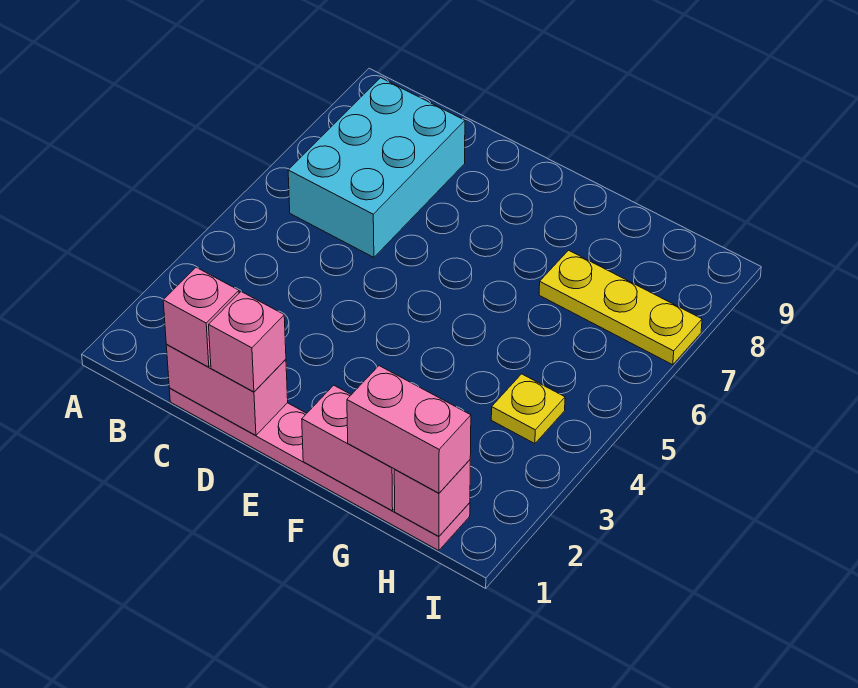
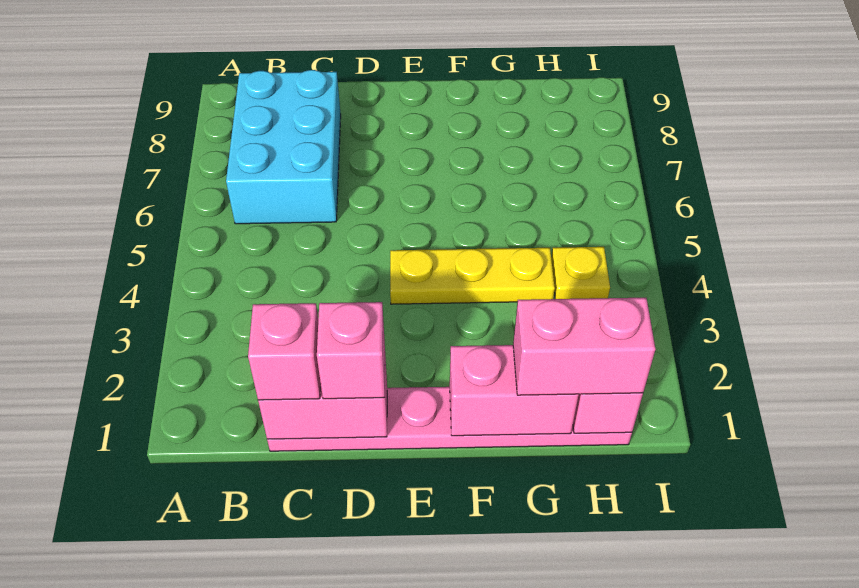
yellow plate G7:I7 level 1 -> yellow plate E4:G4 level 1

